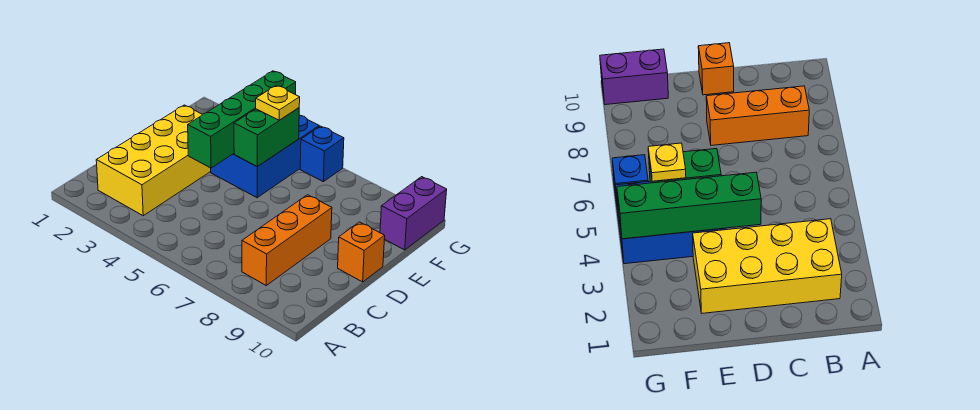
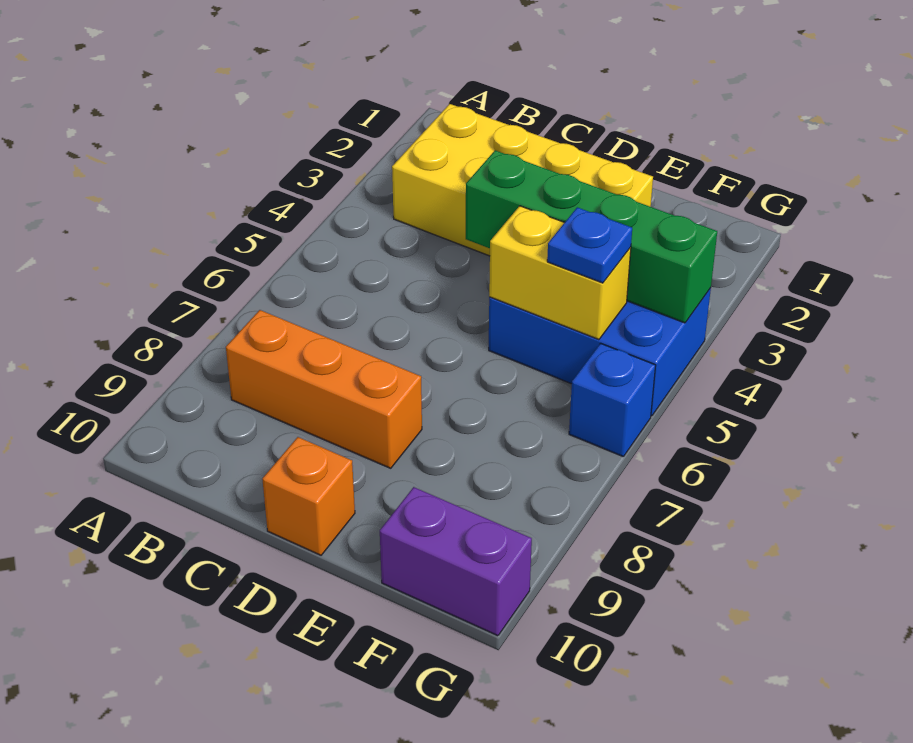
green brick E5:F5 level 2 -> yellow brick E5:F5 level 2
yellow plate F5 level 3 -> blue plate F5 level 3

